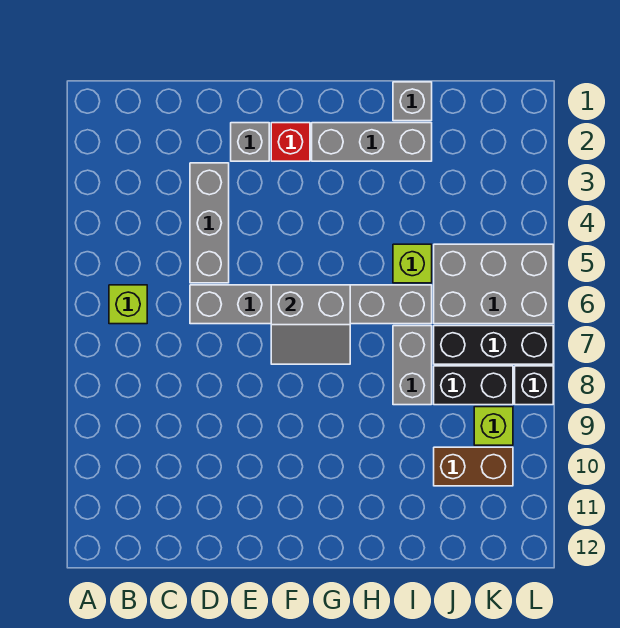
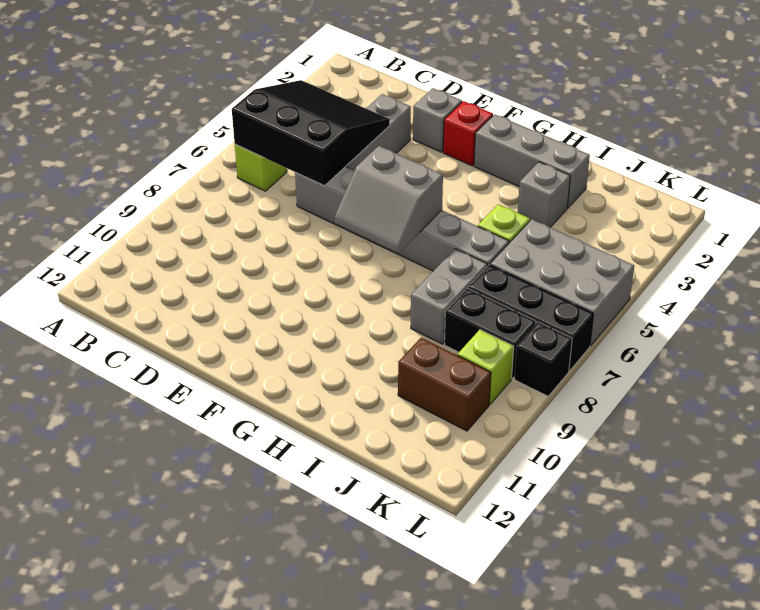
none -> black slope B4:D6 level 2 top 6
grey brick I1 level 1 -> grey brick I3 level 1

